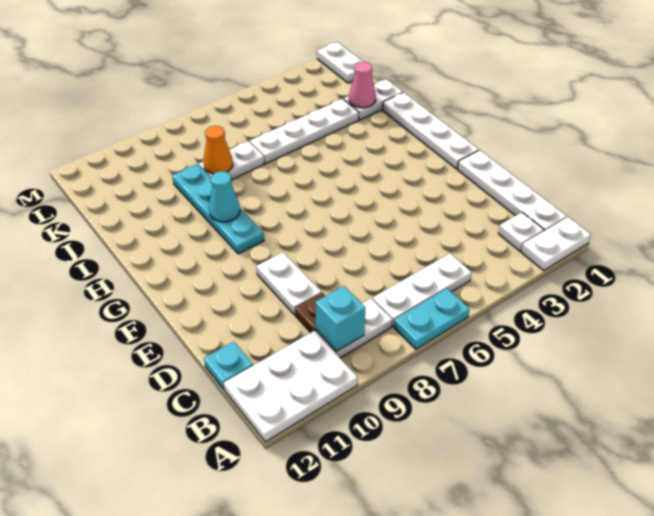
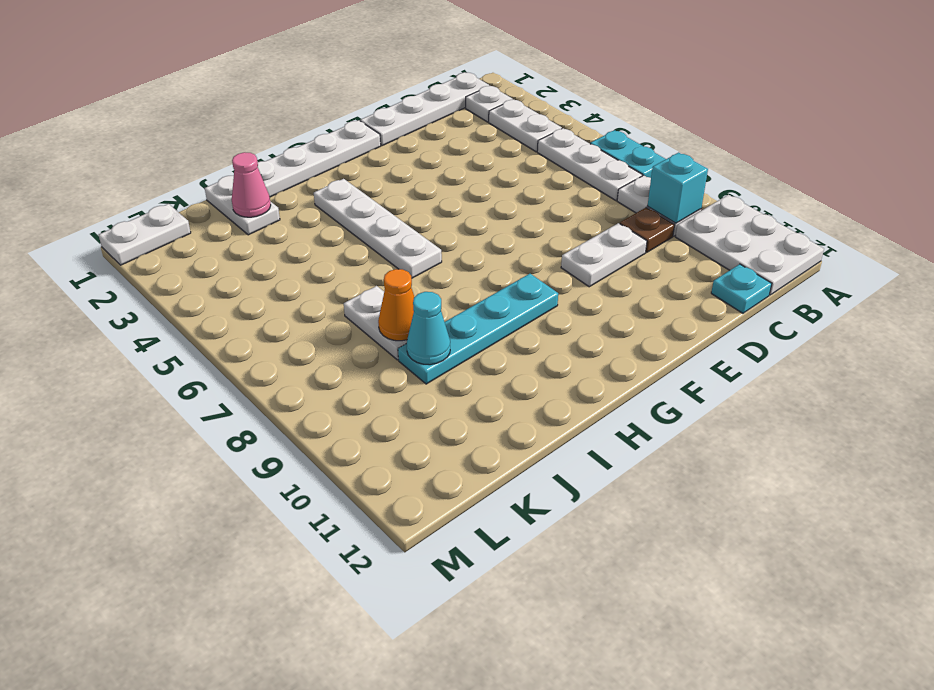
white plate A1:A2 level 1 -> white plate B3:B4 level 1
cyan cone H9 level 2 -> cyan cone J9 level 2
white plate J3:J6 level 1 -> white plate H3:H6 level 1

